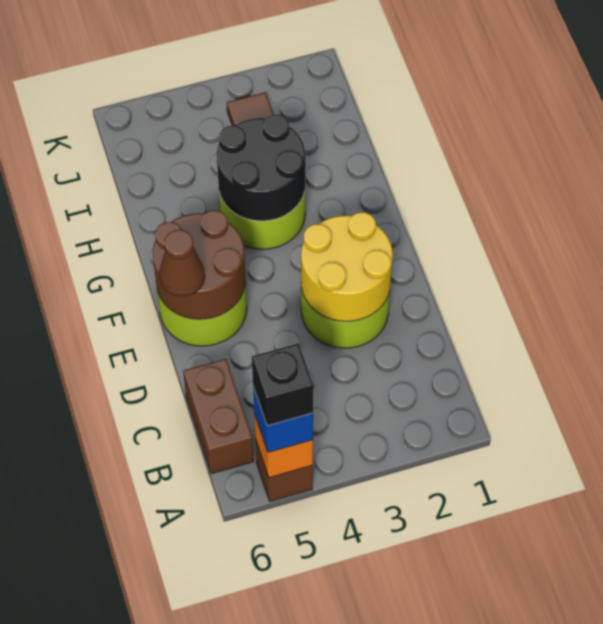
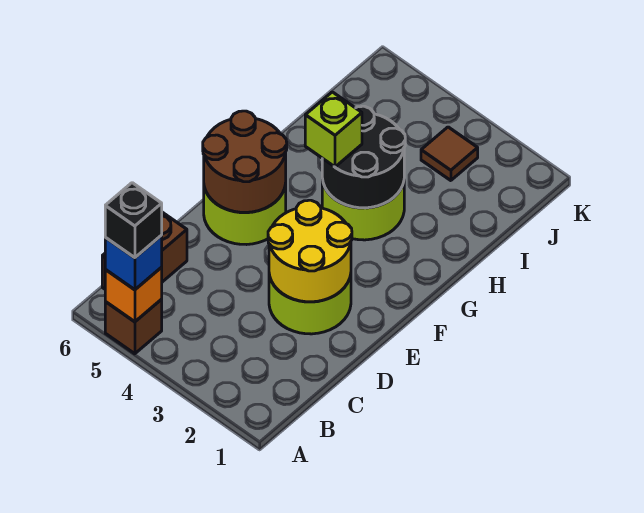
brown cone E6 level 3 -> none
none -> lime brick G4 level 3

